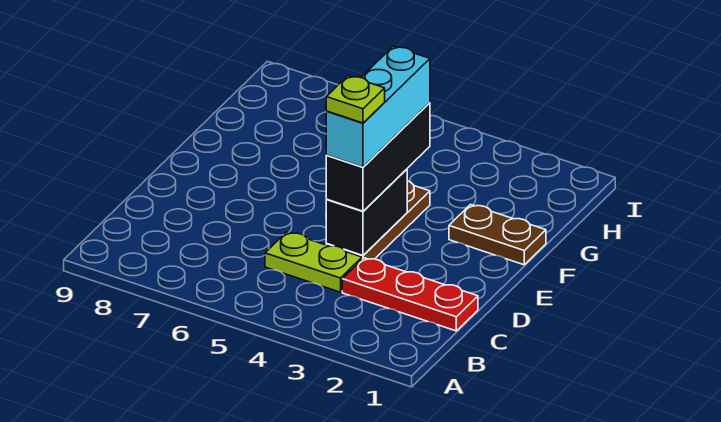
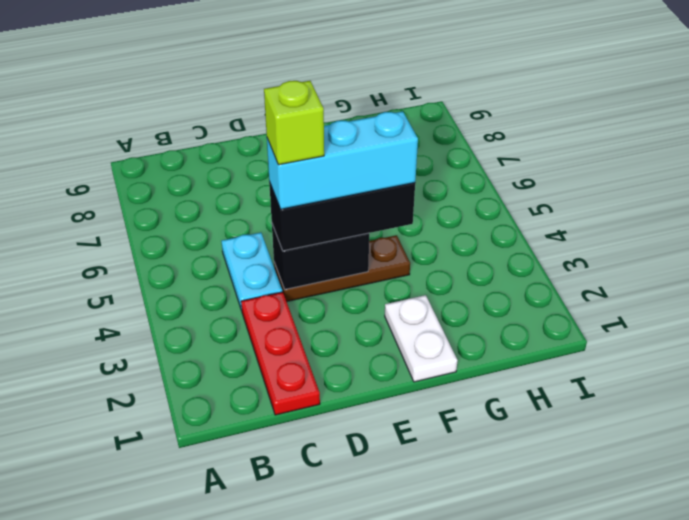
lime plate C4:C5 level 1 -> cyan plate C4:C5 level 1
lime plate D4 level 5 -> lime brick D4 level 5
brown plate F1:F2 level 1 -> white plate F1:F2 level 1

